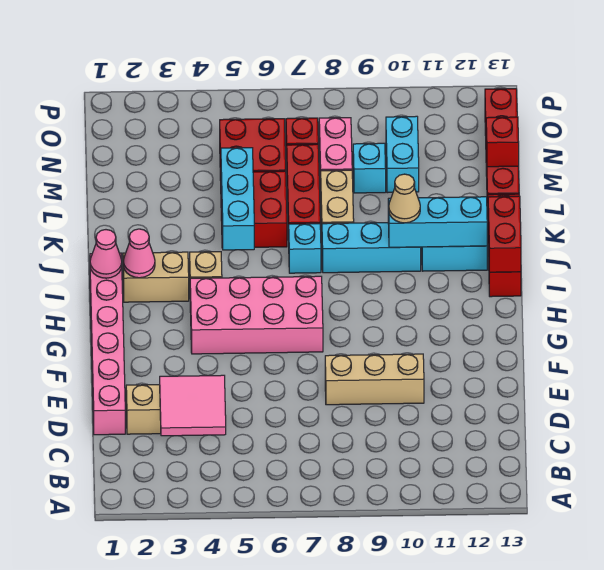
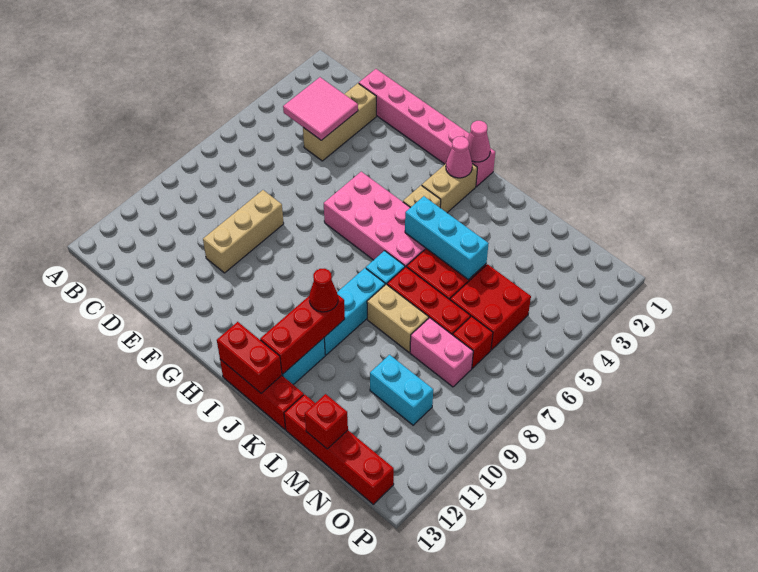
pink brick G4:H7 level 1 -> pink brick G5:J6 level 1
cyan brick J10:J12 level 2 -> red brick J10:J12 level 2
tan cone J10 level 3 -> red cone J10 level 3
cyan brick M9 level 1 -> none

